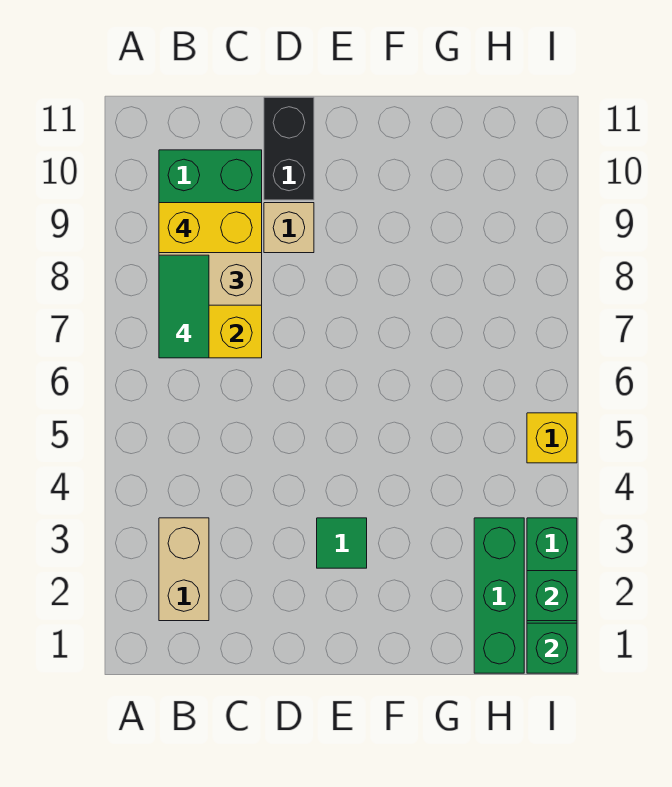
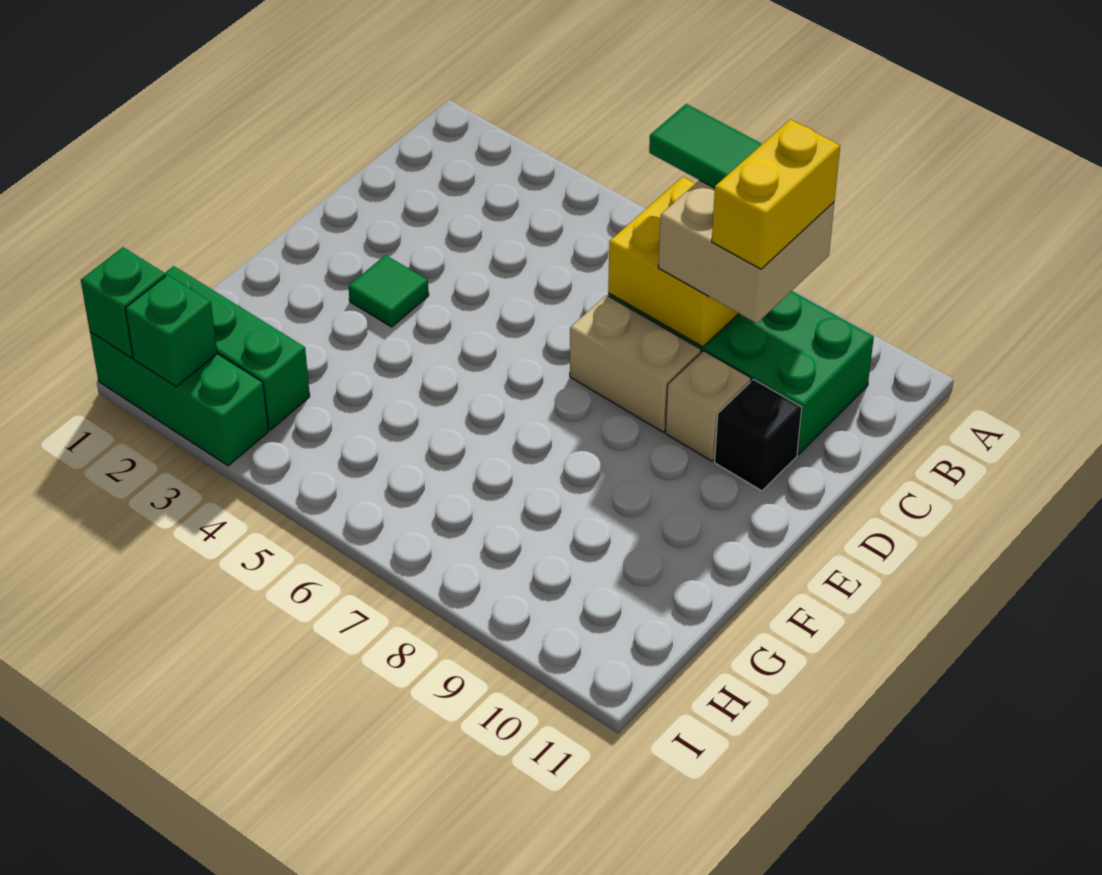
tan brick B2:B3 level 1 -> tan brick D7:D8 level 1
black brick D10:D11 level 1 -> black brick D10 level 1
yellow brick I5 level 1 -> none

